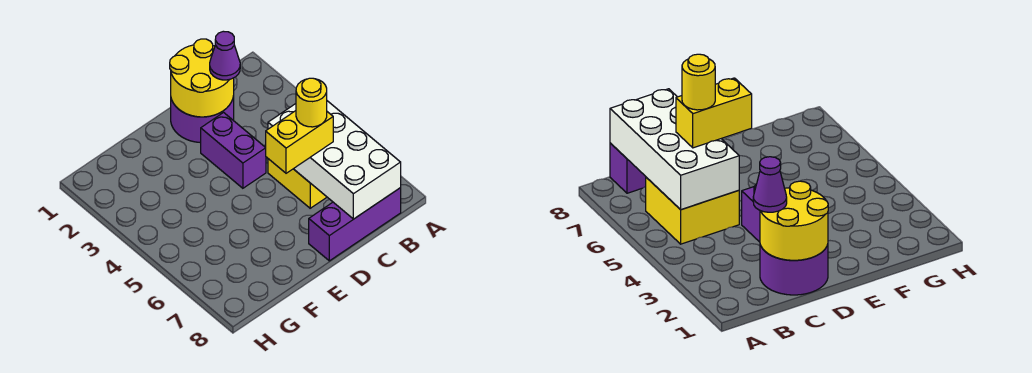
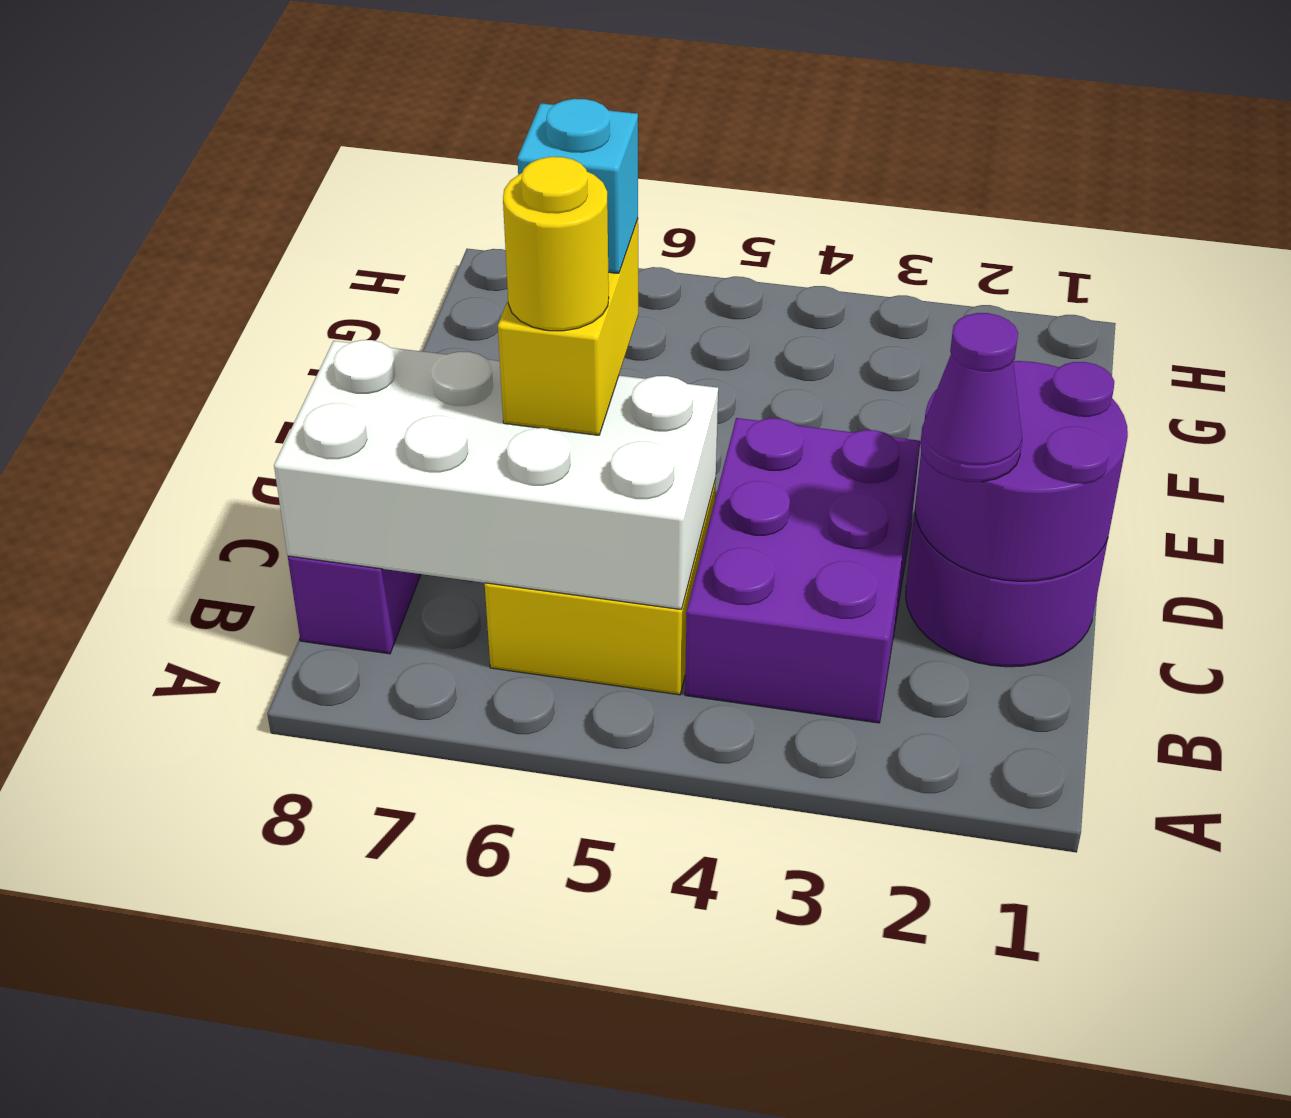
yellow round brick C1:D2 level 2 -> purple round brick C1:D2 level 2
purple brick D3:D4 level 1 -> purple brick B3:D4 level 1
none -> cyan brick D6 level 4

